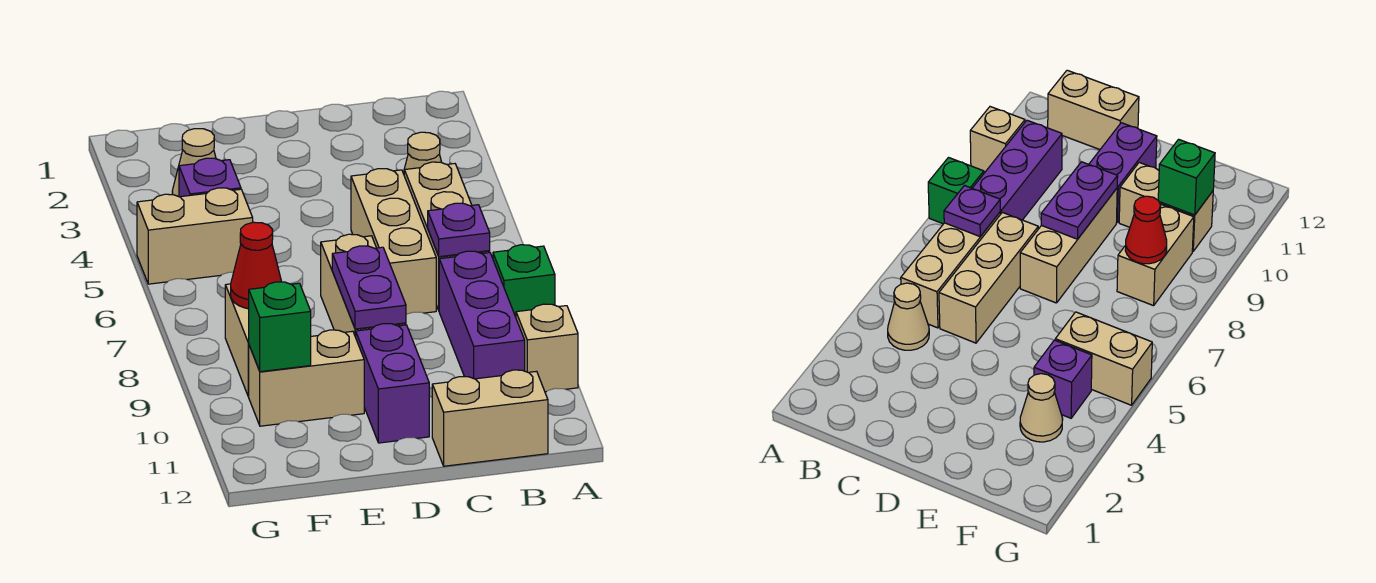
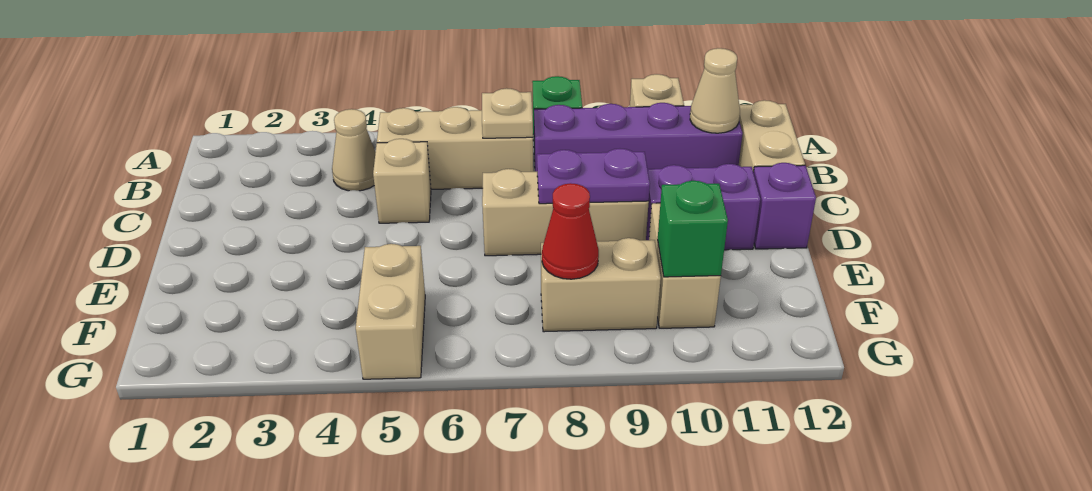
purple plate B7 level 2 -> tan plate B7 level 2
purple brick B8:B10 level 1 -> purple brick B8:B11 level 1
tan brick C5:C7 level 1 -> tan brick C5 level 1
tan cone F3 level 1 -> tan cone B11 level 2
purple brick F4 level 1 -> purple brick D12 level 1

